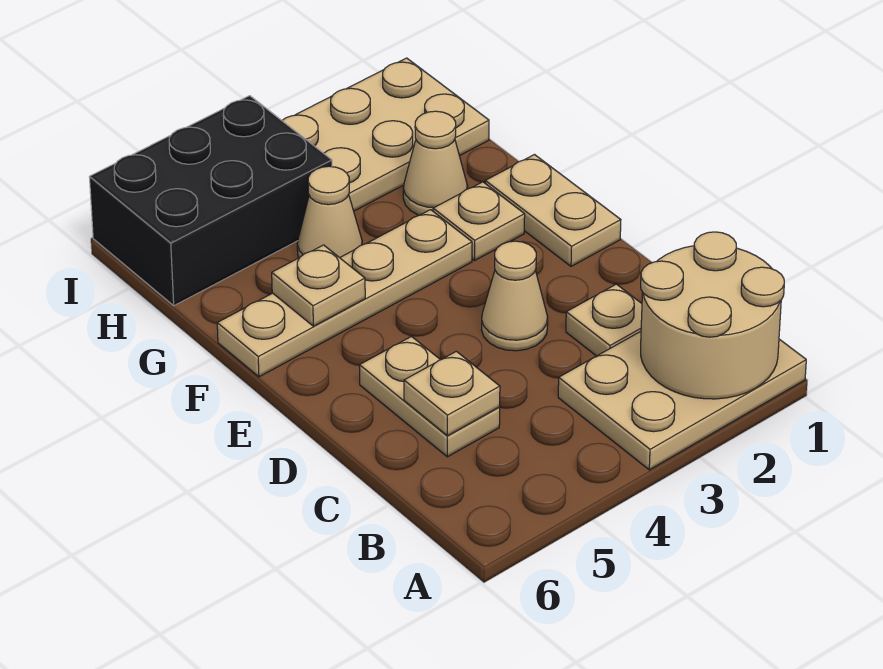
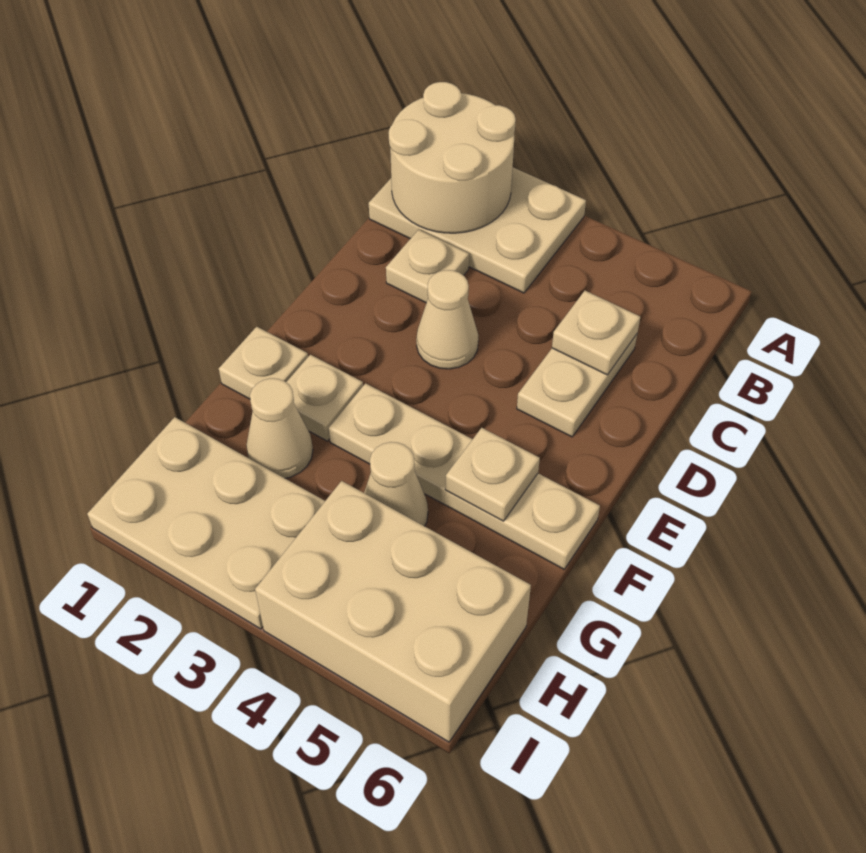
tan plate E1:F1 level 1 -> tan plate F1 level 1
black brick H4:I6 level 1 -> tan brick H4:I6 level 1

